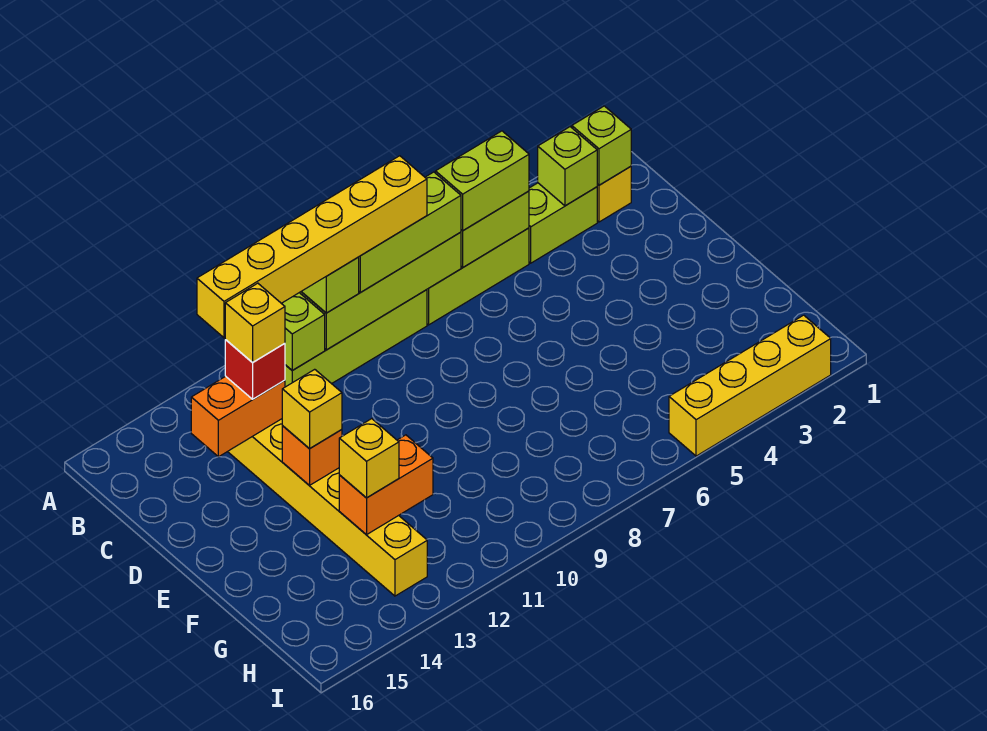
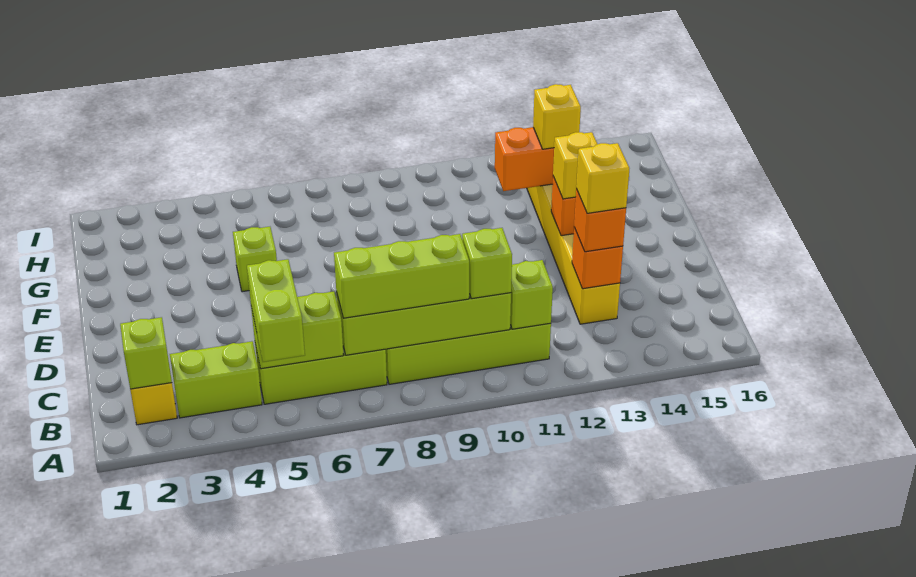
lime brick B3 level 2 -> lime brick F5 level 1
lime brick B5:B6 level 3 -> lime brick A5:B5 level 3
yellow brick B8:B13 level 4 -> none
orange brick C13:C14 level 2 -> orange brick C13 level 2
red brick C13 level 3 -> orange brick C13 level 3
yellow brick I2:I5 level 1 -> none

